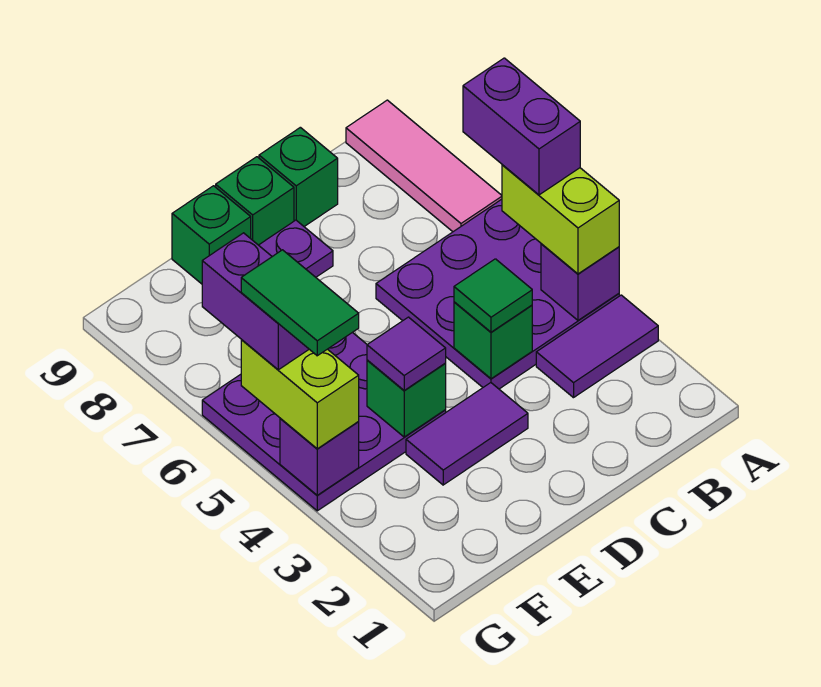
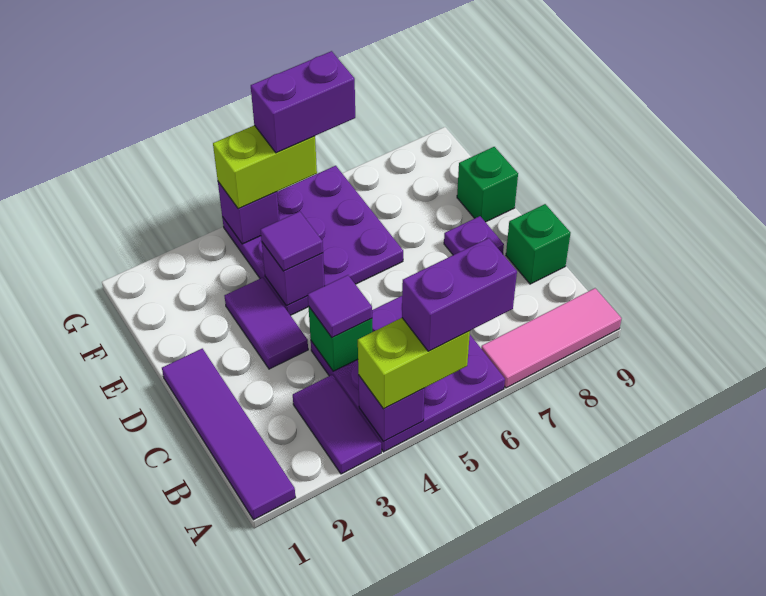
none -> purple tile A1:D1 level 1
green tile C4 level 3 -> purple tile C4 level 3
green brick D9 level 1 -> none
green brick E4 level 2 -> purple brick E4 level 2
green tile G4:G5 level 5 -> none

